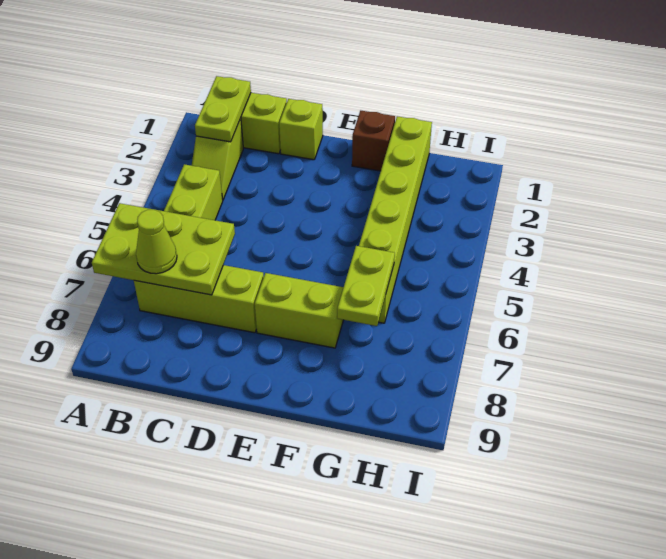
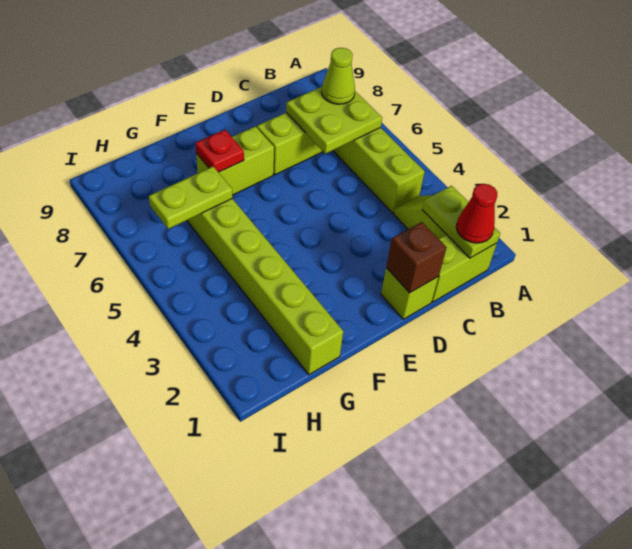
lime plate A6:C7 level 2 -> lime plate B6:C7 level 2
none -> red cone B1 level 3
brown brick F1 level 1 -> brown brick D1 level 2
none -> red plate F7 level 2
lime plate G6:G7 level 2 -> lime plate G6:H6 level 2

